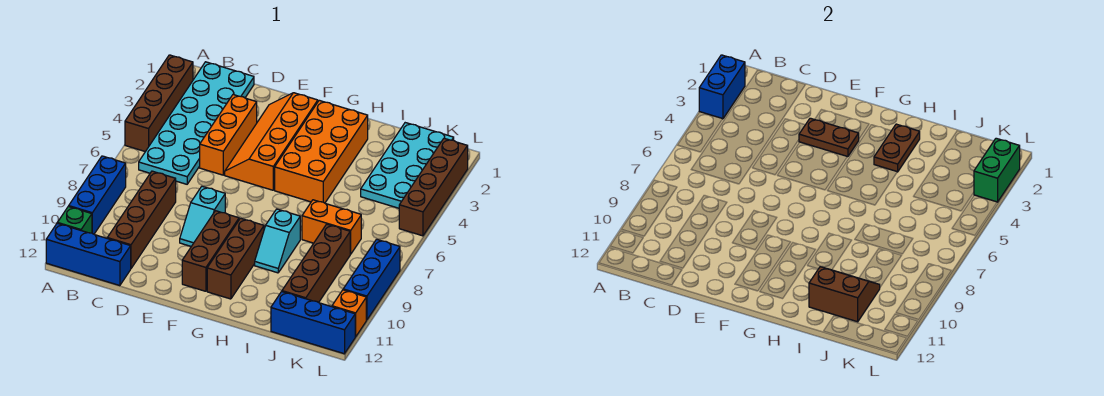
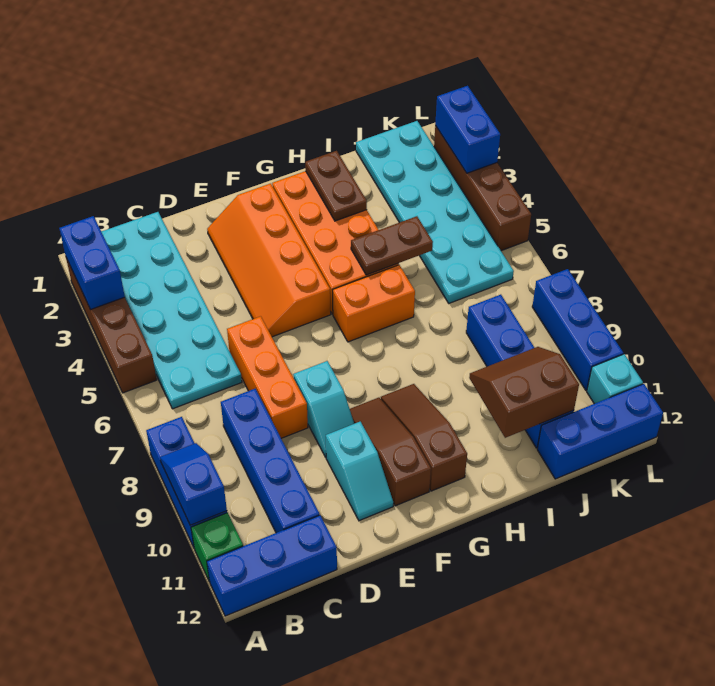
none -> blue slope A9:A10 level 2 top 10
brown brick C8:C11 level 1 -> blue brick C8:C11 level 1
orange brick D3:D5 level 1 -> orange brick D6:D8 level 1
brown plate E3:F3 level 2 -> brown plate H5:I5 level 2
brown brick F9:F11 level 1 -> brown slope F9:F11 level 1 top 11
brown brick G9:G11 level 1 -> brown slope G9:G11 level 1 top 11
cyan slope H8:H9 level 1 top 8 -> cyan slope E10:E11 level 1 top 10
orange brick I7:J7 level 1 -> orange brick G6:H6 level 1
cyan plate J1:K4 level 1 -> cyan plate J1:K6 level 1
brown brick J8:J11 level 1 -> blue brick J8:J11 level 1
green brick L2:L3 level 2 -> blue brick L2:L3 level 2
orange brick L11 level 1 -> cyan brick L11 level 1

